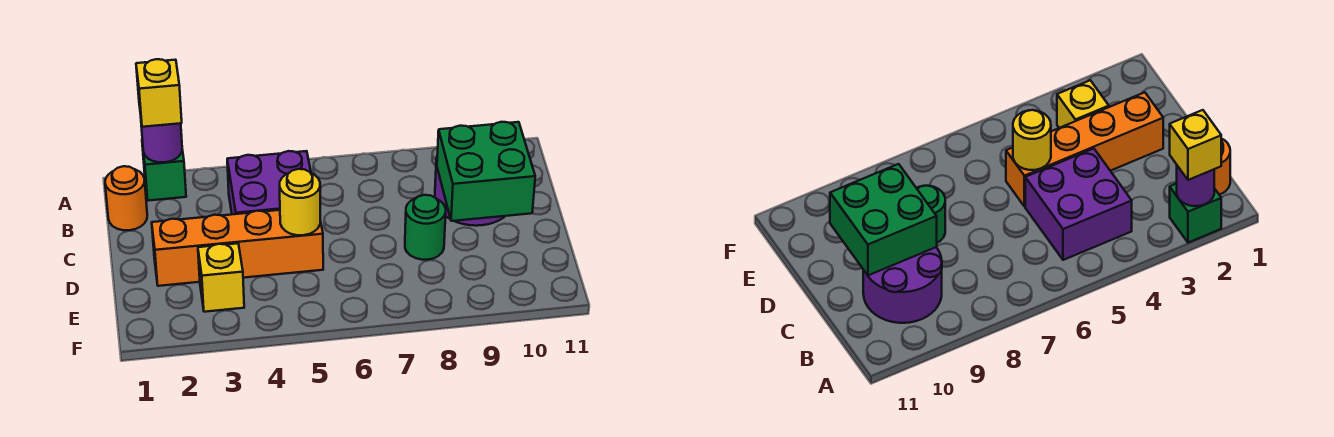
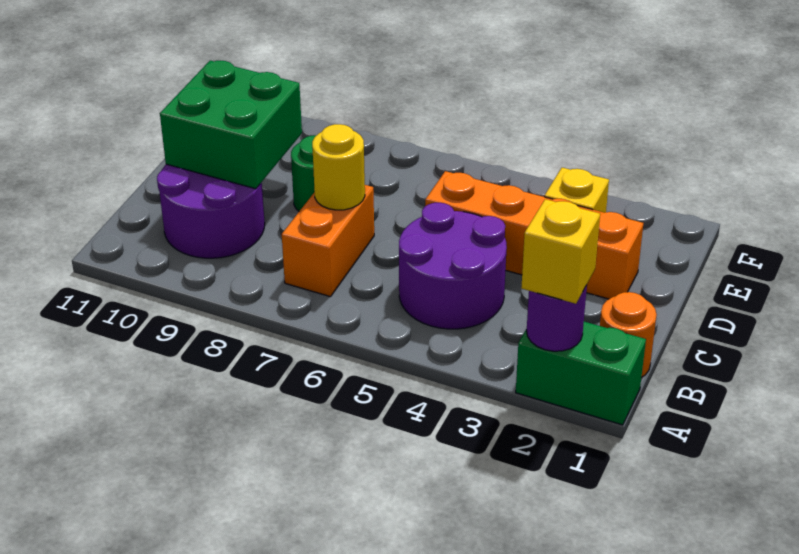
green brick A2 level 1 -> green brick A1:A2 level 1
purple brick B4:C5 level 1 -> purple round brick B4:C5 level 1
none -> orange brick B7:C7 level 1
yellow round brick D5 level 2 -> yellow round brick C7 level 2

